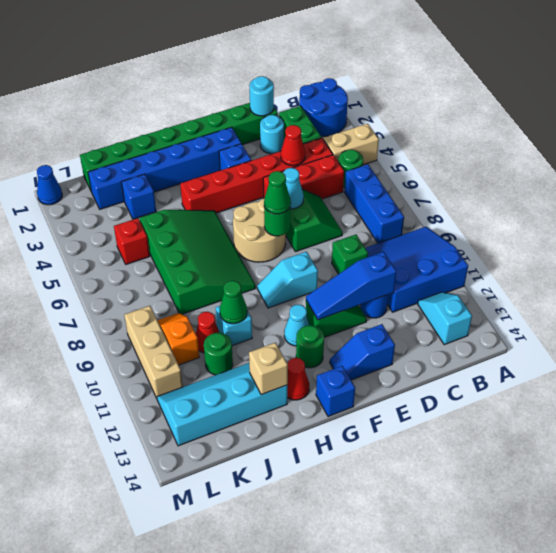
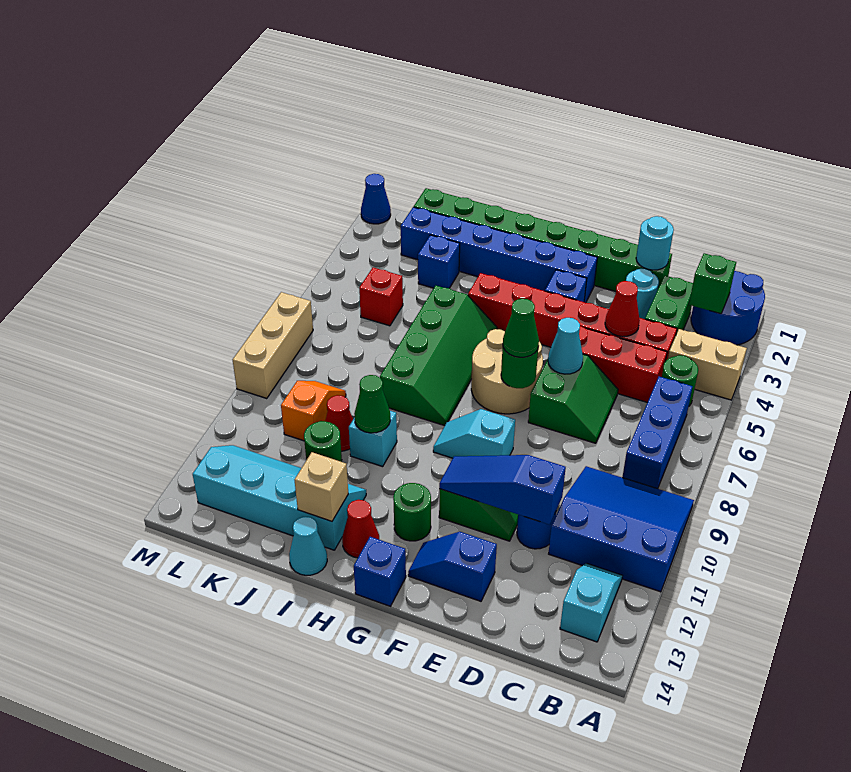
green brick D9 level 1 -> green brick B2 level 2
cyan cone G11 level 1 -> cyan cone I14 level 1
green slope H5:J8 level 1 top J -> green slope H5:I8 level 1 top I
tan brick L9:L11 level 1 -> tan brick M7:M9 level 1

